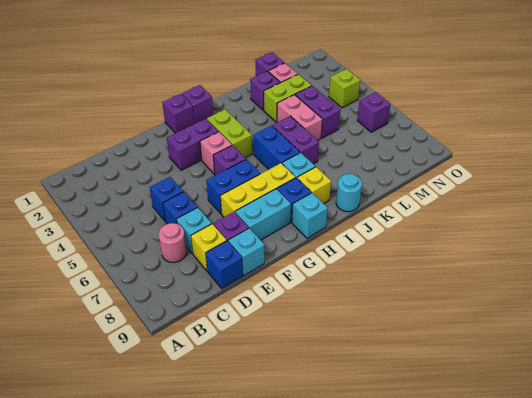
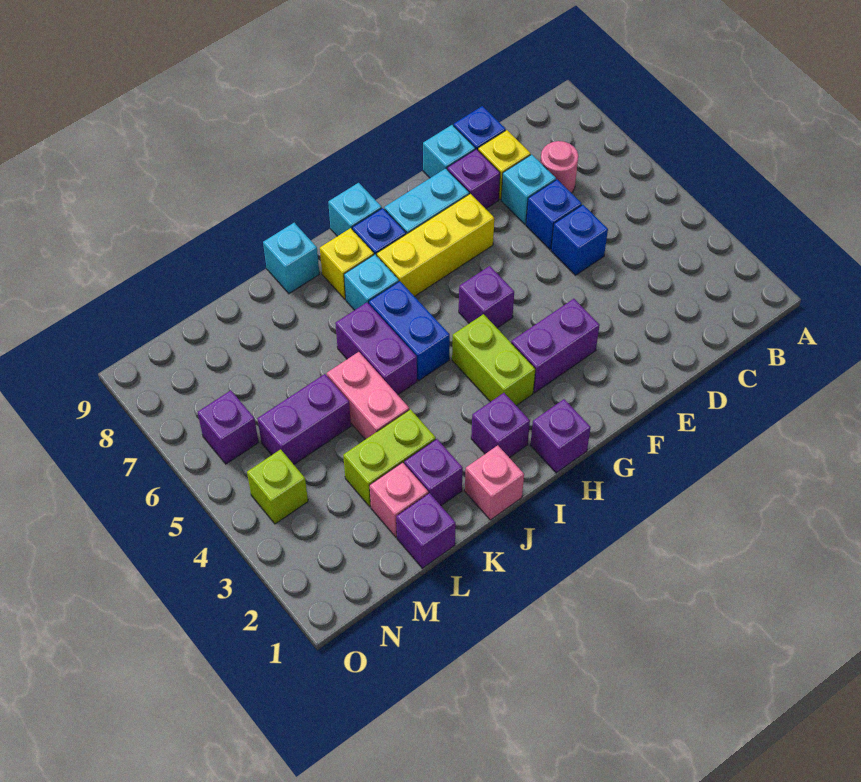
blue brick F6:G6 level 1 -> none
purple brick G1 level 1 -> purple brick I2 level 1
pink brick G4 level 1 -> pink brick J1 level 1
cyan round brick J9 level 1 -> cyan brick J9 level 1
purple brick L4:L5 level 1 -> purple brick L5:M5 level 1

